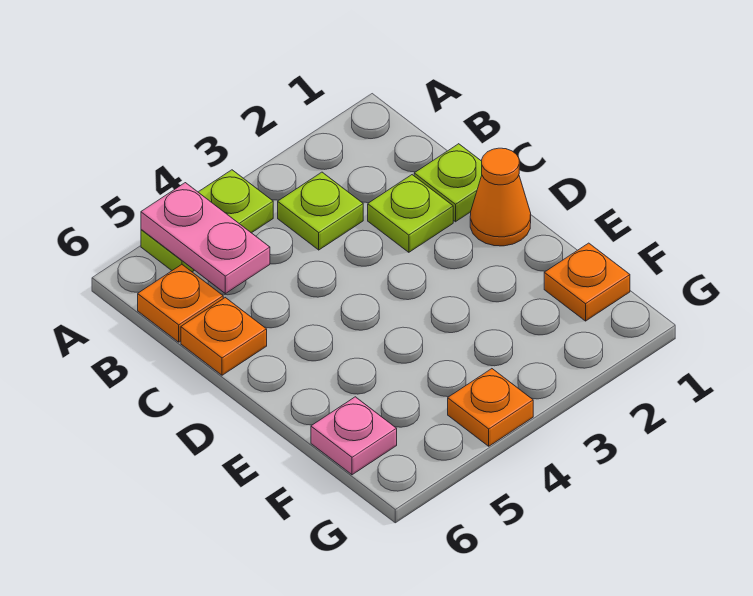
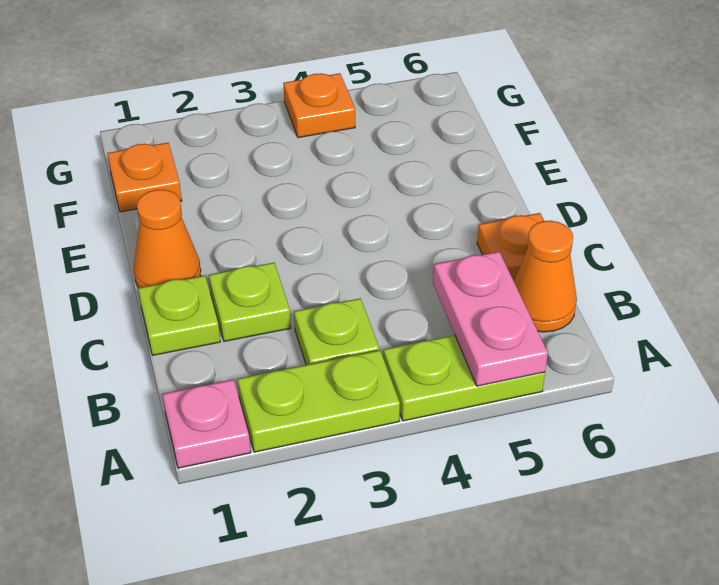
none -> lime plate A2:A3 level 1
orange plate B6 level 1 -> orange cone B6 level 1
pink plate F6 level 1 -> pink plate A1 level 1

